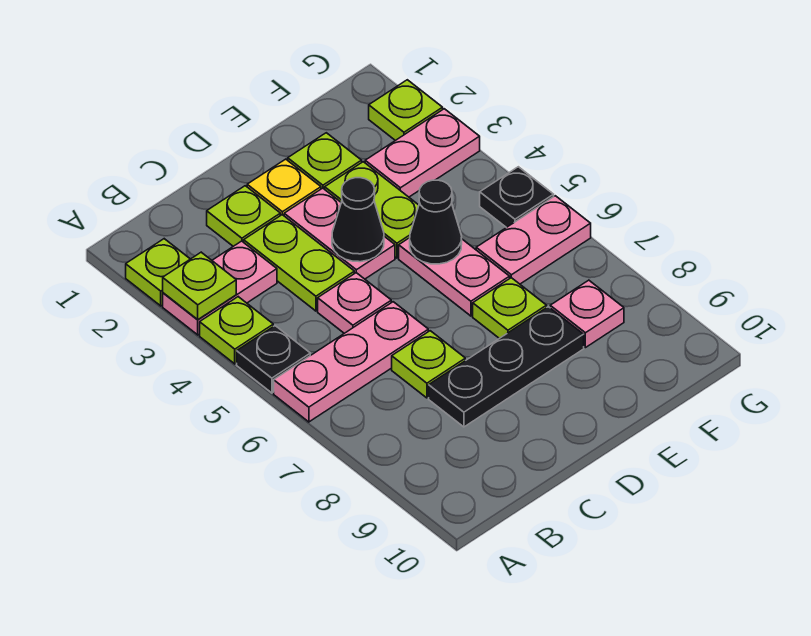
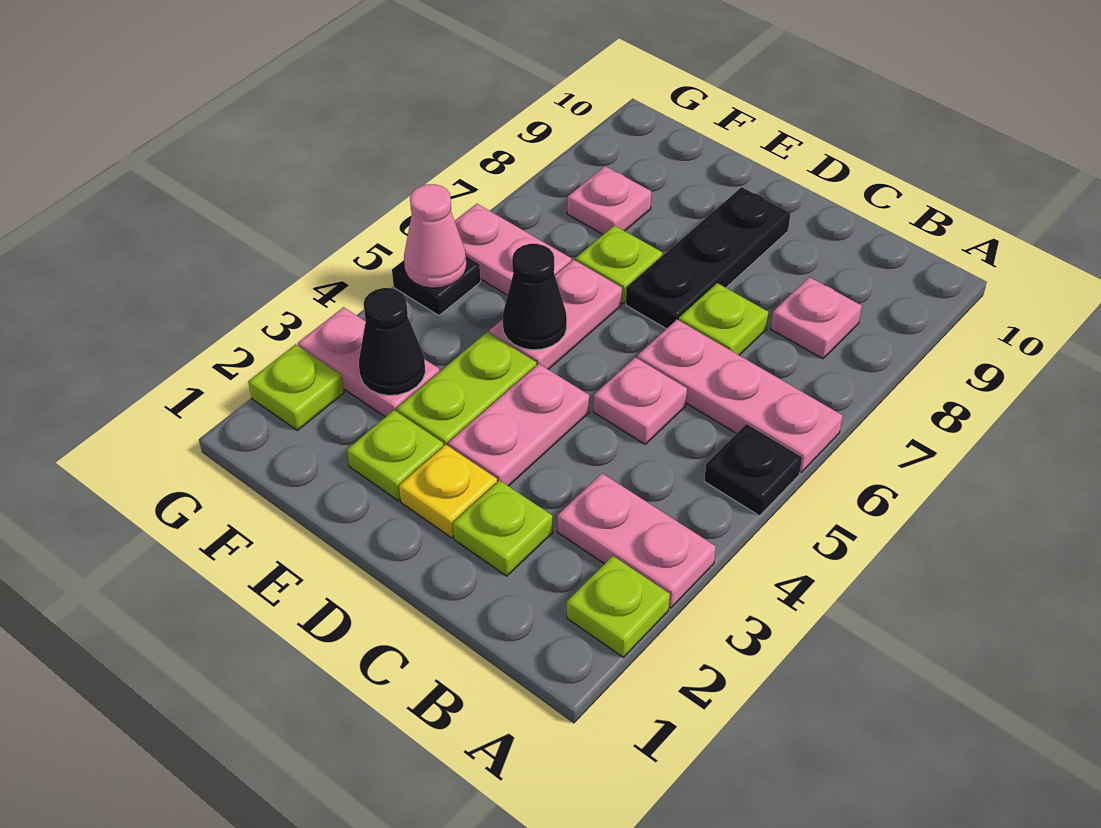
lime plate A3 level 2 -> none
lime plate A4 level 1 -> none
none -> pink plate B8 level 1
lime plate C3:C4 level 1 -> none
black plate C8:E8 level 1 -> black plate D7:D9 level 1
black cone D4 level 2 -> black cone F3 level 2
none -> pink cone G5 level 2

